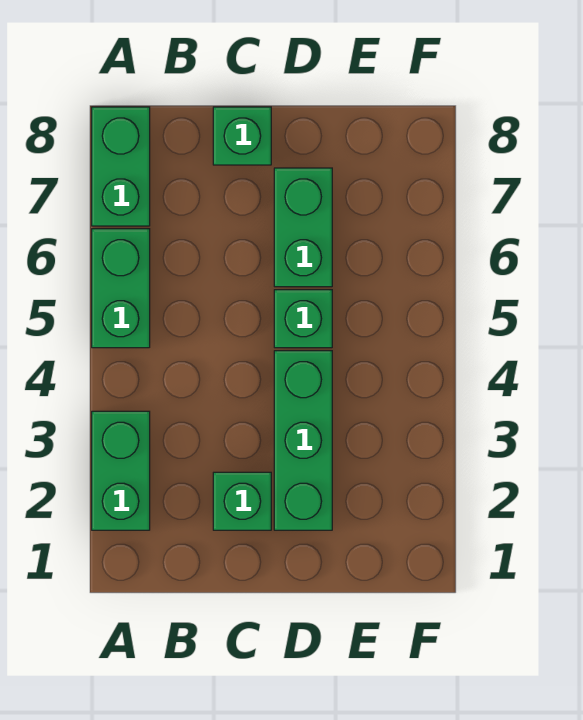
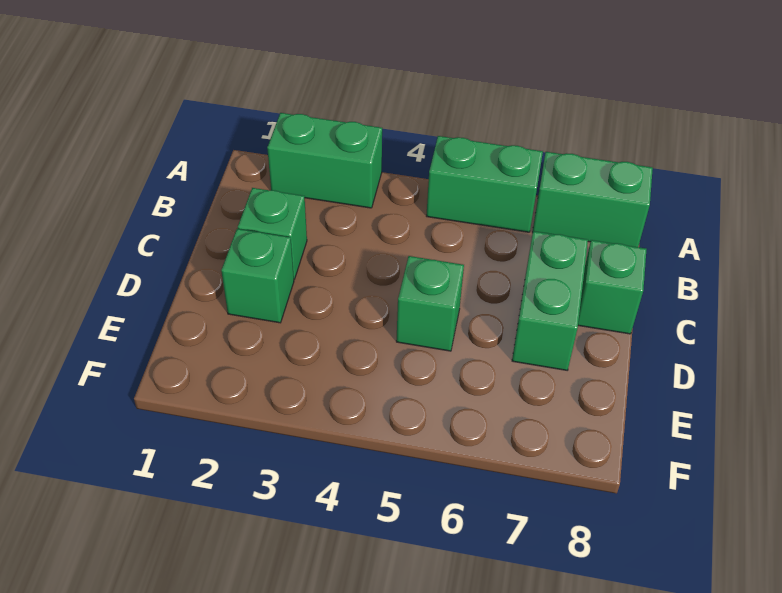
green brick D2:D4 level 1 -> green brick D2 level 1
green brick D6:D7 level 1 -> green brick C7:D7 level 1

